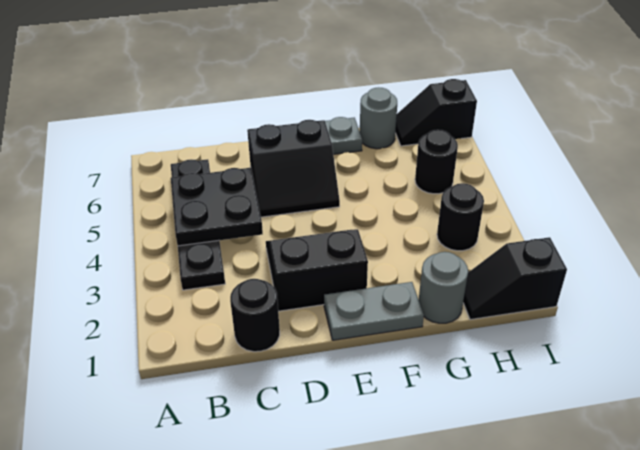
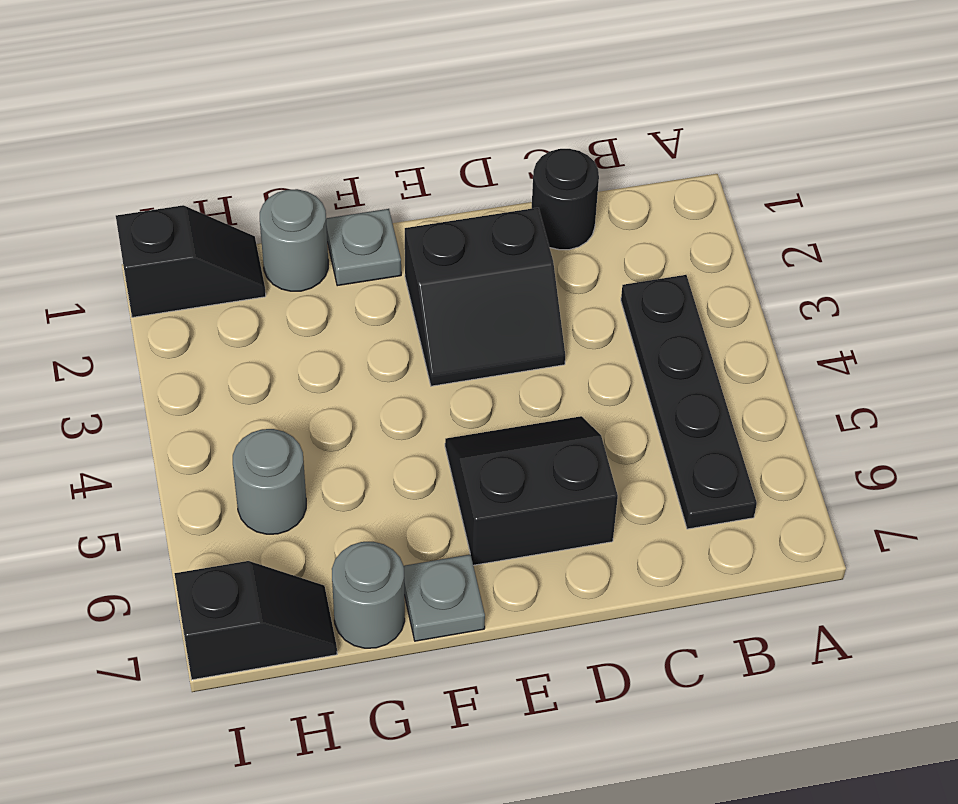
black plate B4:C5 level 2 -> none
grey plate E1:F1 level 1 -> grey plate F1 level 1
black round brick H3 level 1 -> none
black round brick H5 level 1 -> grey round brick H5 level 1

